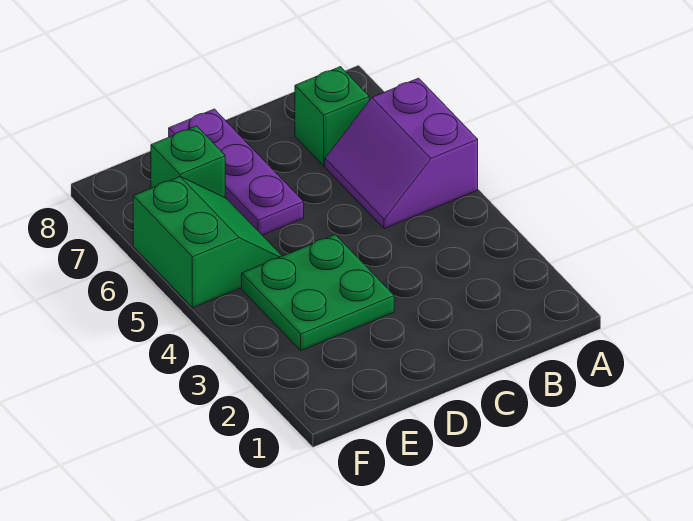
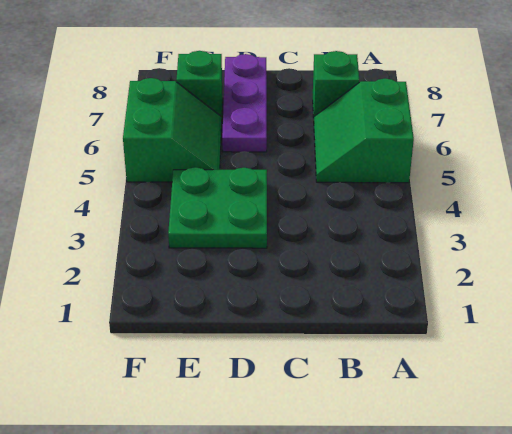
purple slope A5:B6 level 1 top A -> green slope A5:B6 level 1 top A

